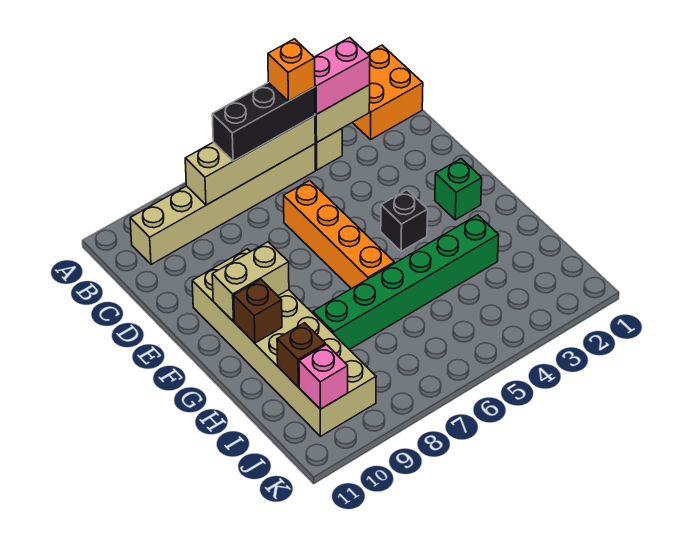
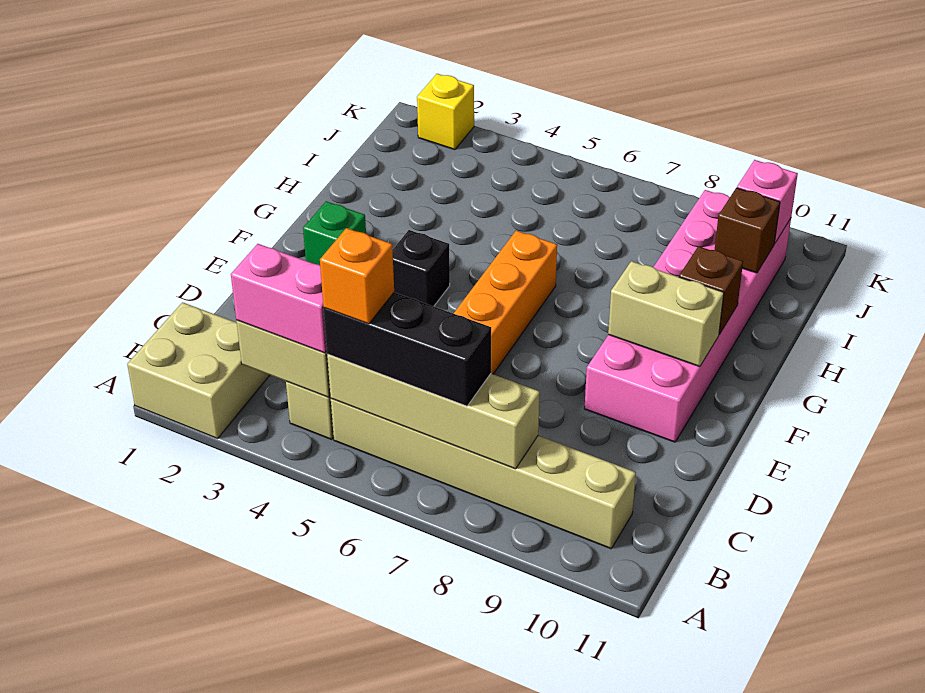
orange brick A1:B2 level 1 -> tan brick A1:B2 level 1
tan brick E9:J10 level 1 -> pink brick E9:J10 level 1
green brick H3:H8 level 1 -> none
none -> yellow brick K2 level 1

